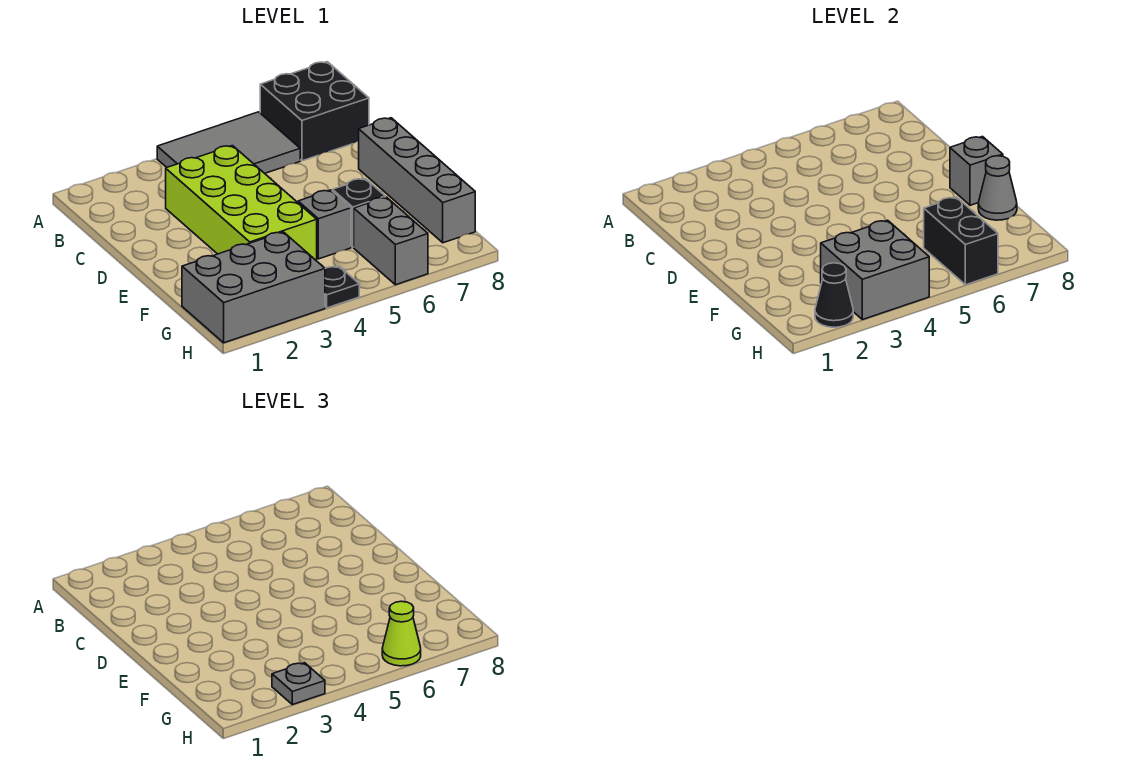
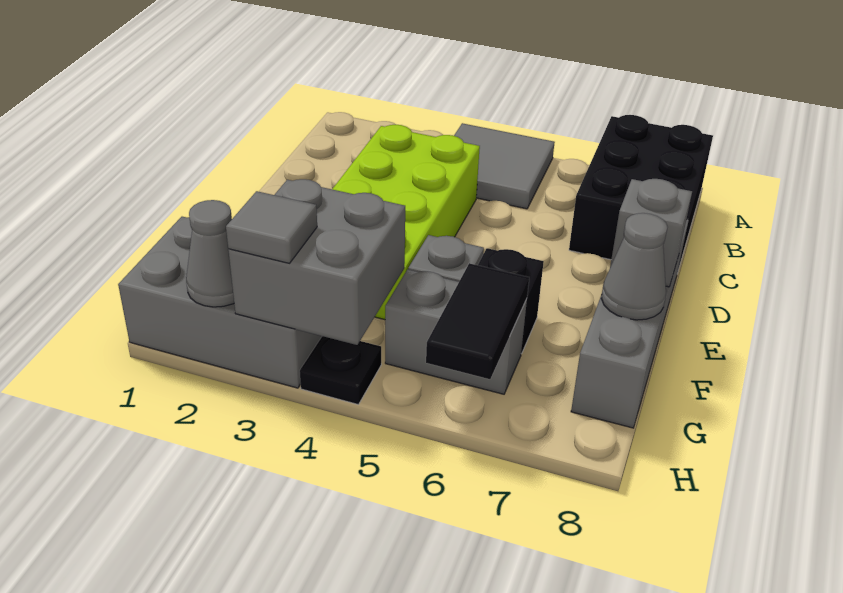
grey tile A4:B6 level 1 -> grey tile A4:B5 level 1
black brick A7:B8 level 1 -> black brick A7:C8 level 1
grey brick G6:H6 level 1 -> grey brick G5:G6 level 1
black brick G6:H6 level 2 -> black tile G6:H6 level 2
black cone H2 level 2 -> grey cone H2 level 2
grey plate H3 level 3 -> grey tile H3 level 3
lime cone H6 level 3 -> none

